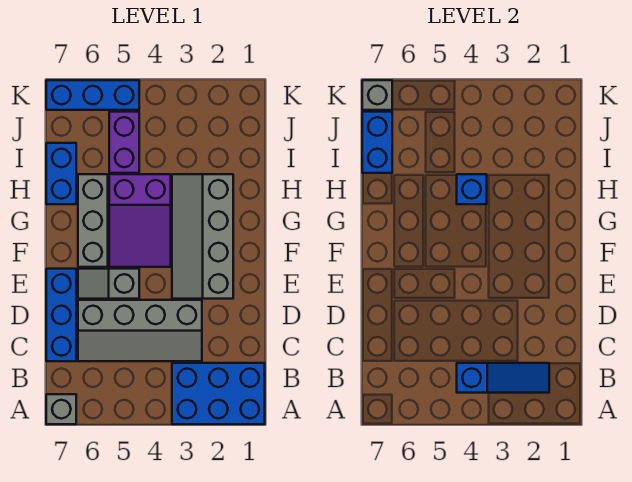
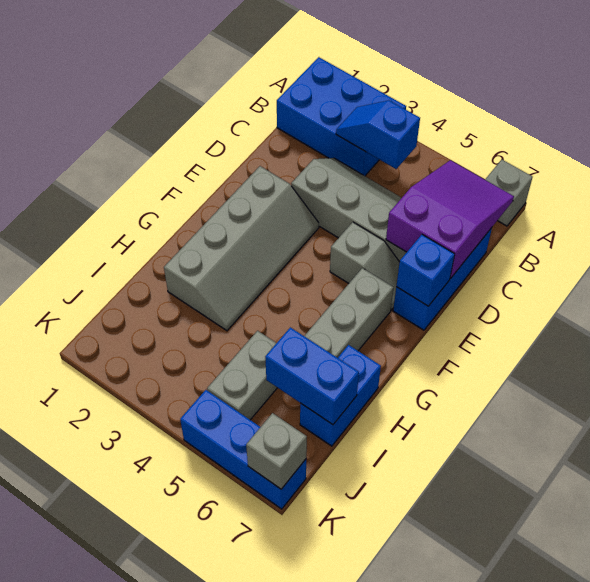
blue slope B2:B4 level 2 top 4 -> blue slope B3:B4 level 2 top 4
purple slope F4:H5 level 1 top H -> purple slope B6:D7 level 2 top D
blue brick H4 level 2 -> blue brick E7 level 2
purple brick I5:J5 level 1 -> grey brick I5:J5 level 1
blue brick I7:J7 level 2 -> blue brick I6:I7 level 2

